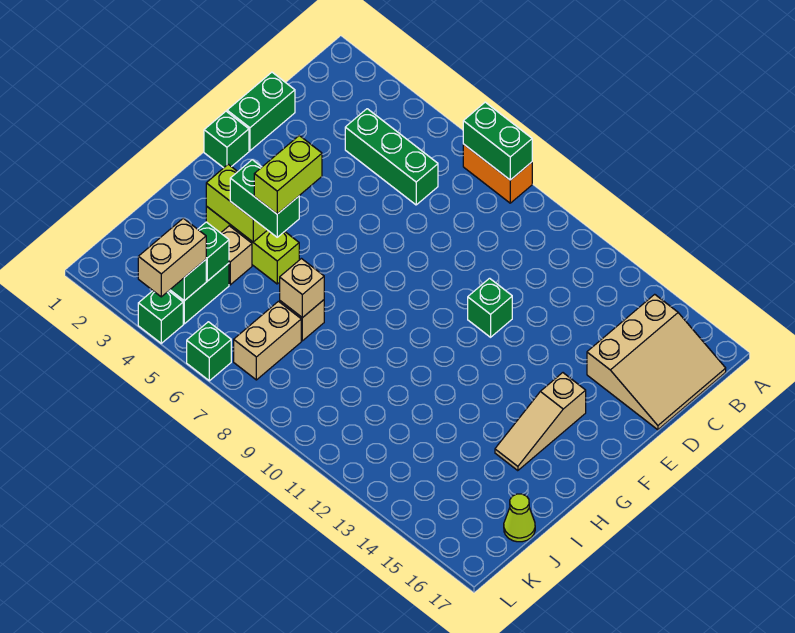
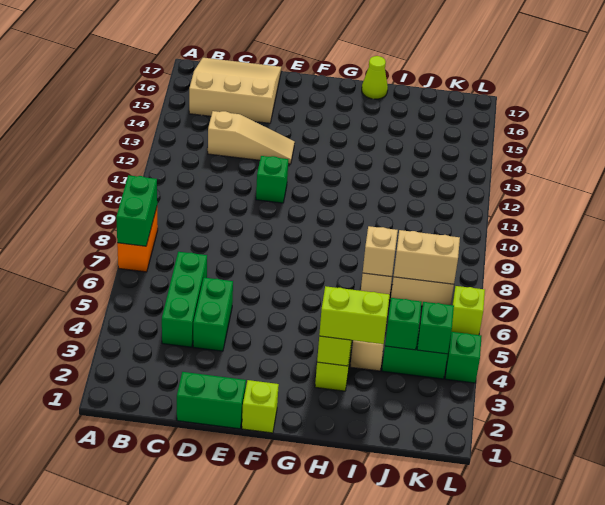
green brick F1 level 1 -> lime brick F1 level 1
tan slope F15:H15 level 1 top F -> tan slope C13:E13 level 1 top C
lime brick G5:H5 level 4 -> lime brick H3:I3 level 3
green brick H4:H5 level 3 -> green brick D4:D5 level 1
lime cone J17 level 1 -> lime cone H17 level 1
tan brick K4:L4 level 3 -> tan brick J7:K7 level 2
green brick L6 level 1 -> lime brick L6 level 1

